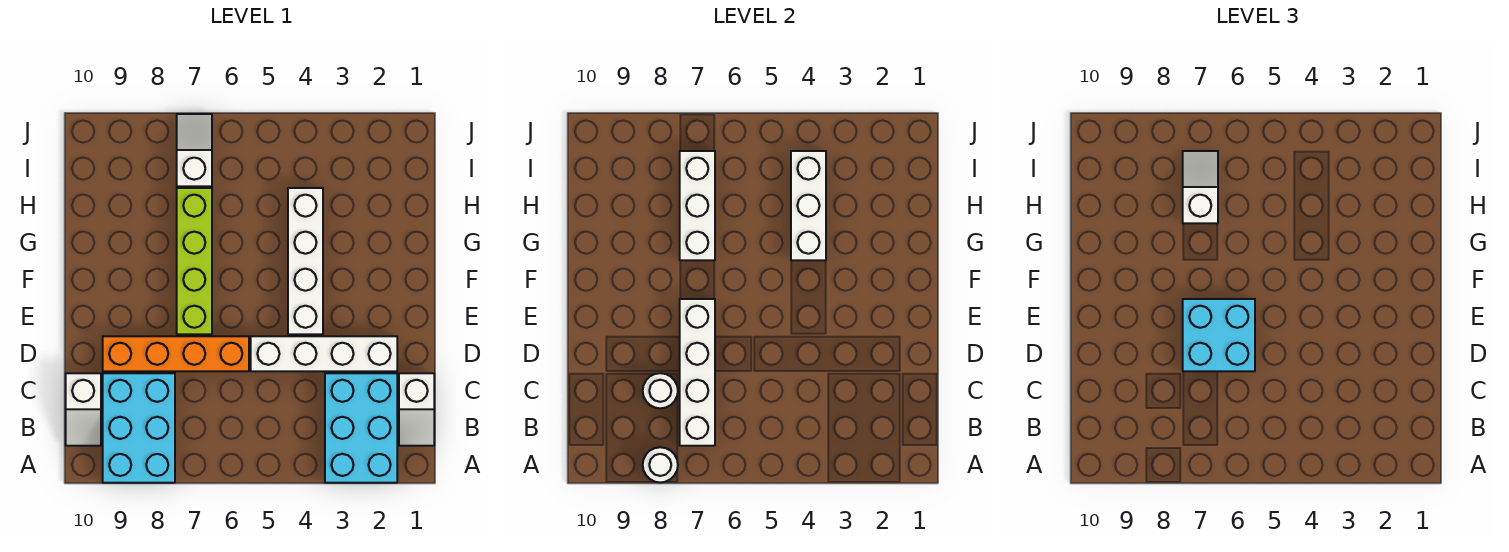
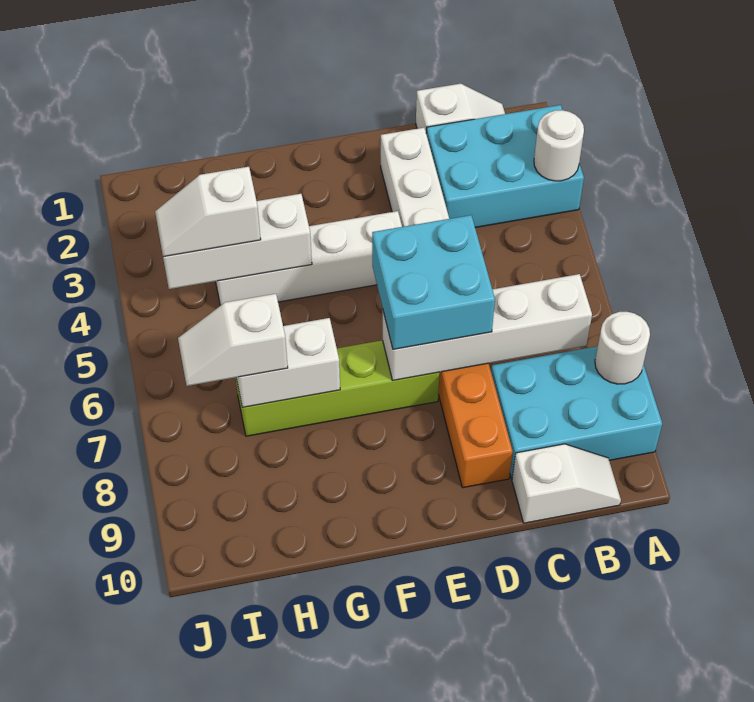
white round brick C8 level 2 -> white round brick A3 level 2
white brick G7:I7 level 2 -> white brick G7:H7 level 2
white slope I7:J7 level 1 top I -> white slope H4:I4 level 3 top H

